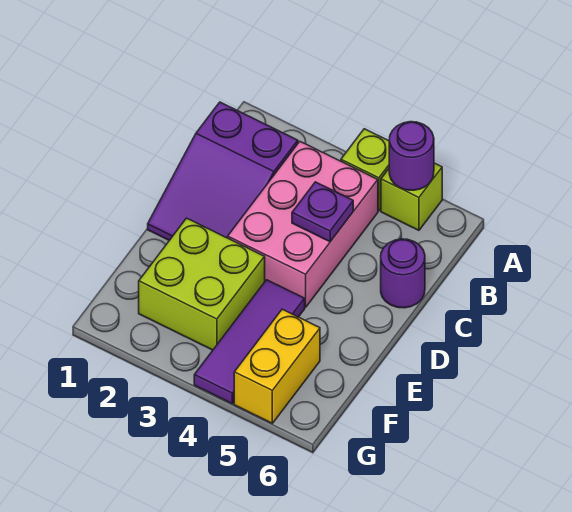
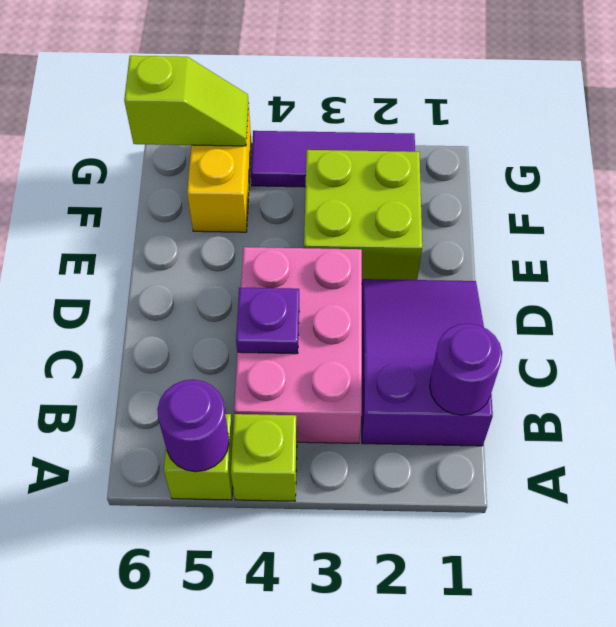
purple round brick C6 level 1 -> purple round brick B1 level 2
purple tile E4:G4 level 1 -> purple tile G2:G4 level 1
none -> lime slope G5:G6 level 2 top 6

